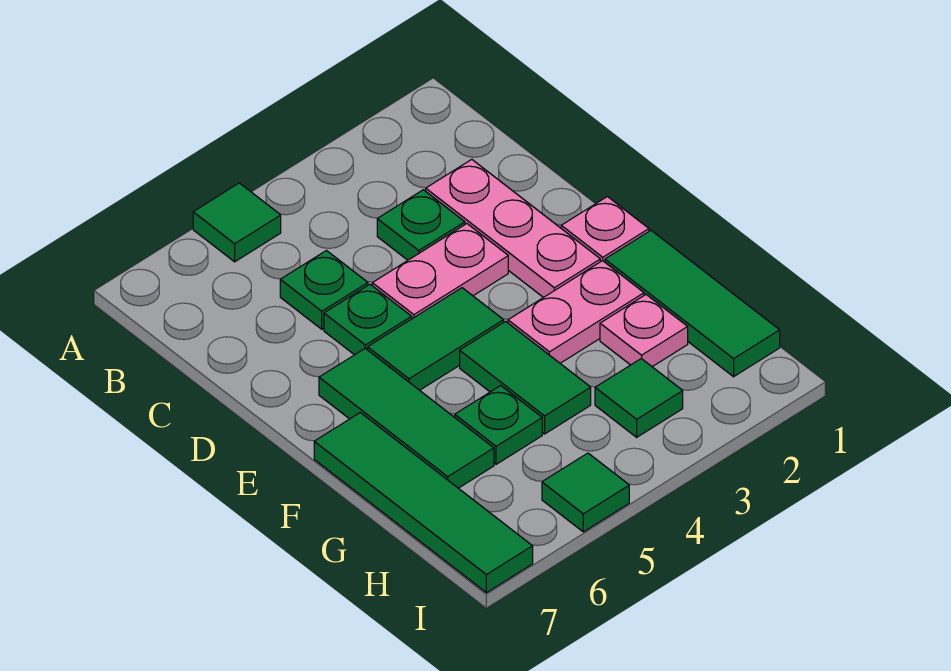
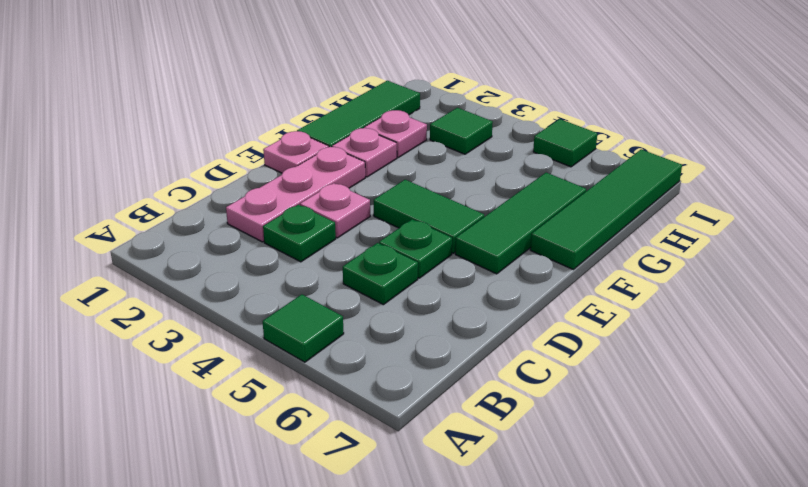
pink plate D3:D4 level 1 -> pink plate D3 level 1
pink plate F2:F3 level 1 -> pink plate F2 level 1
green tile F4:G4 level 1 -> none
green plate G5 level 1 -> none

